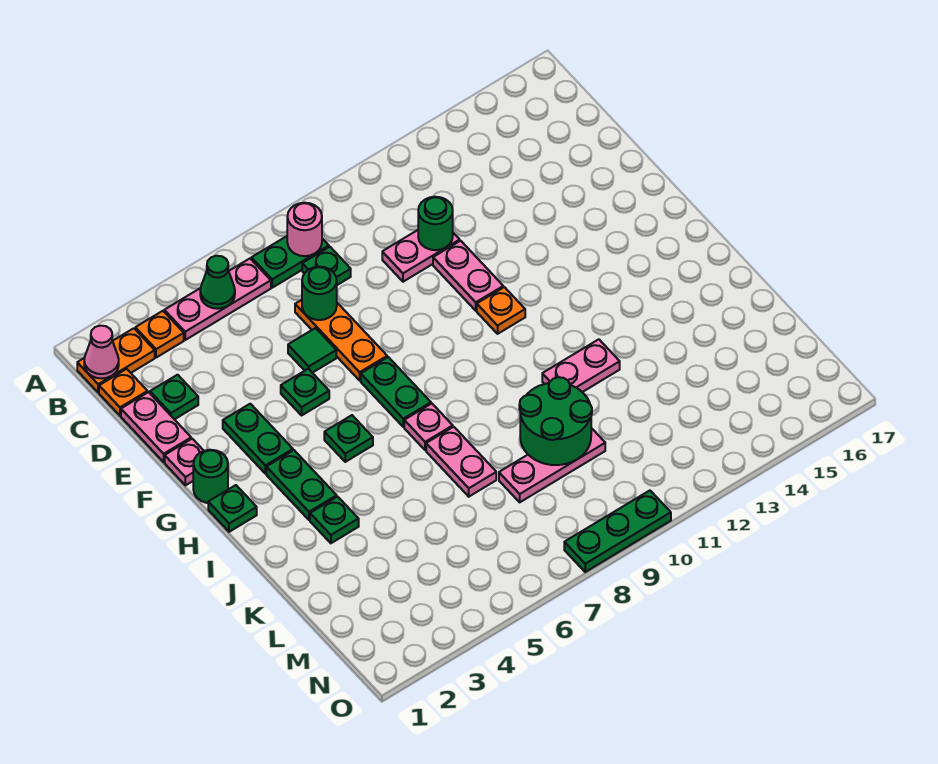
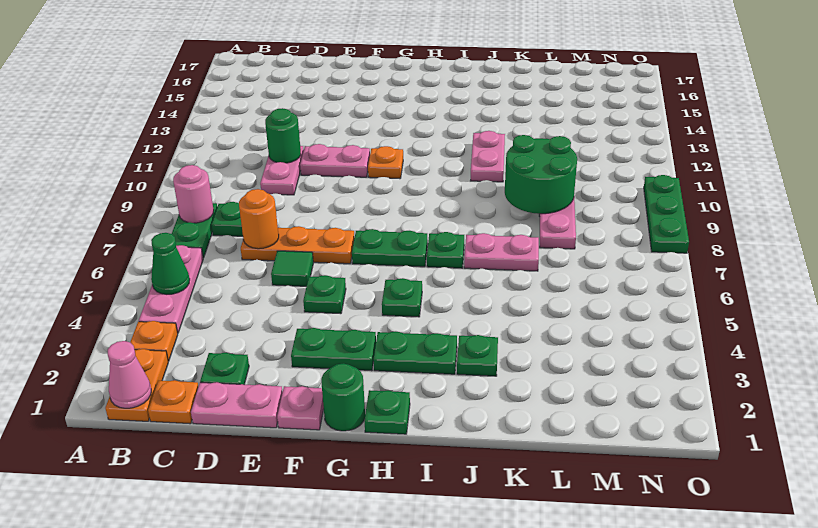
green round brick D7 level 2 -> orange round brick D7 level 2
pink plate I7 level 1 -> green plate I7 level 1

